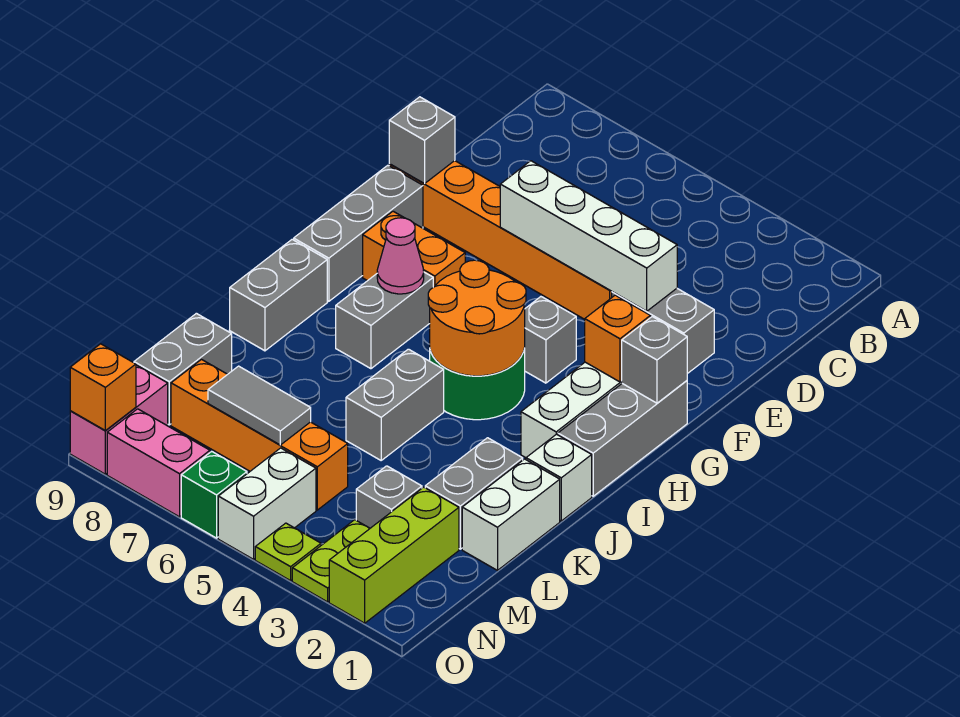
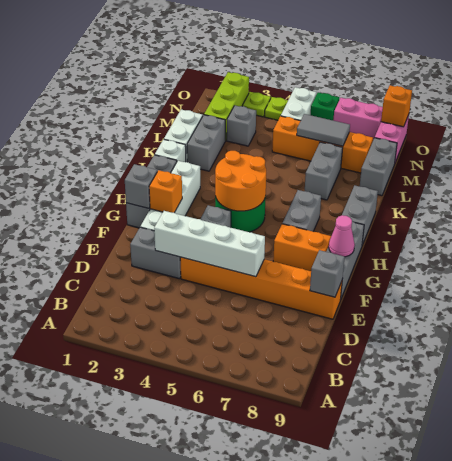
pink cone H7 level 2 -> pink cone G9 level 2
grey brick J5:K5 level 1 -> grey brick K7:L7 level 1
lime plate N3:O3 level 1 -> lime plate O3 level 1

